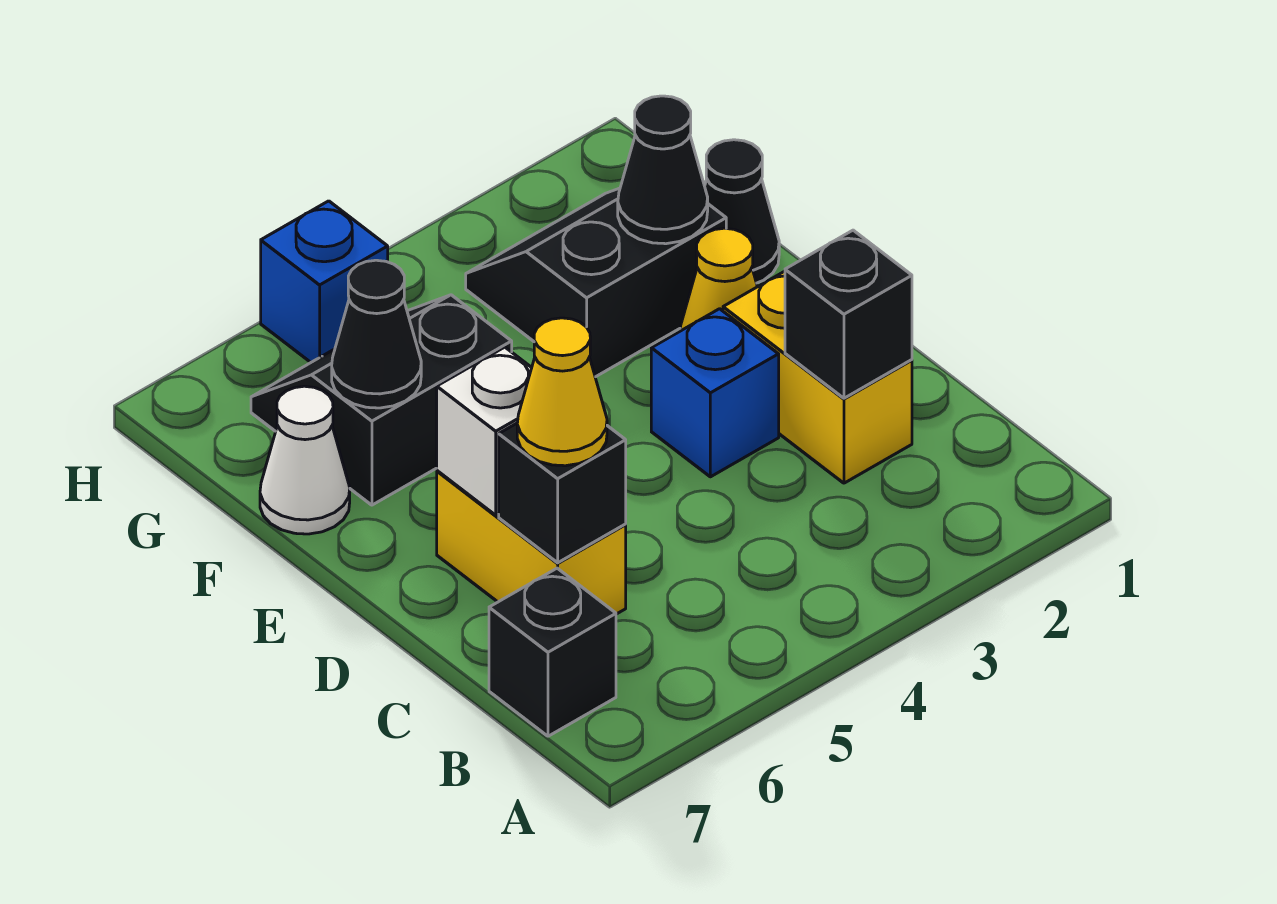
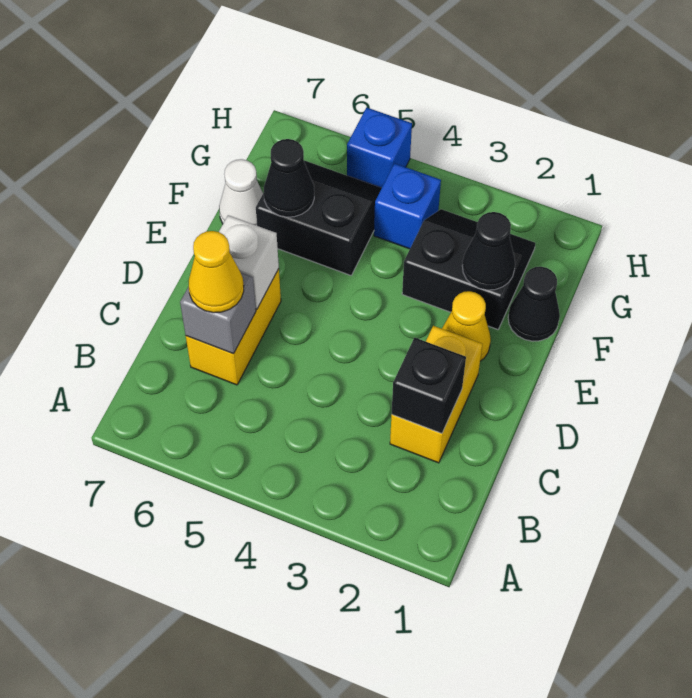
black brick B7 level 1 -> none
black brick C6 level 2 -> grey brick C6 level 2
blue brick D3 level 1 -> blue brick G4 level 1

